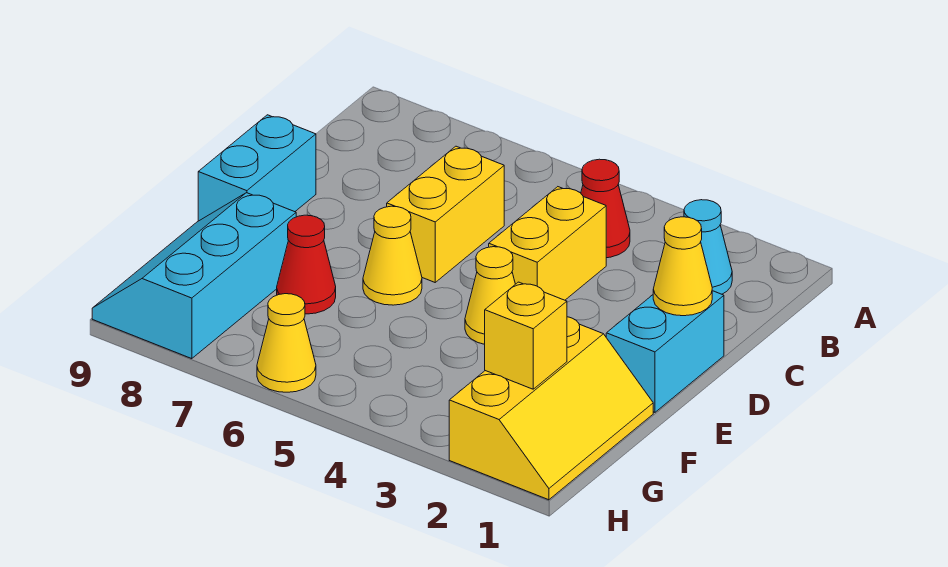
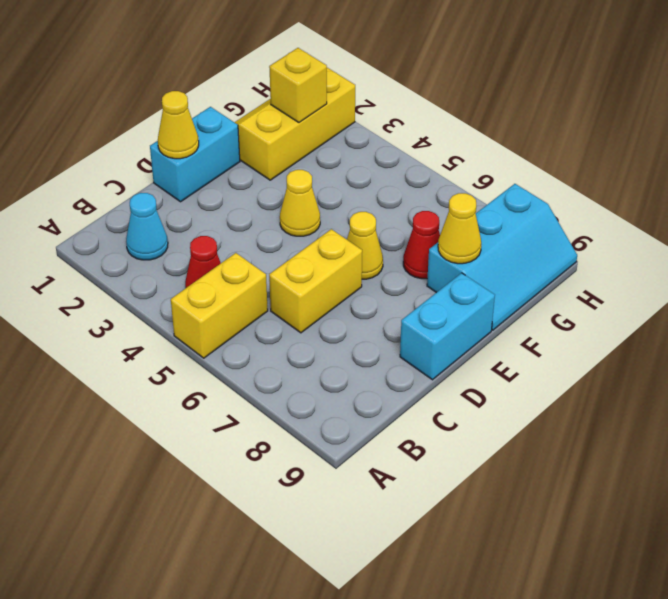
yellow brick C4:D4 level 1 -> yellow brick A5:B5 level 1
yellow cone H6 level 1 -> yellow cone F8 level 2

